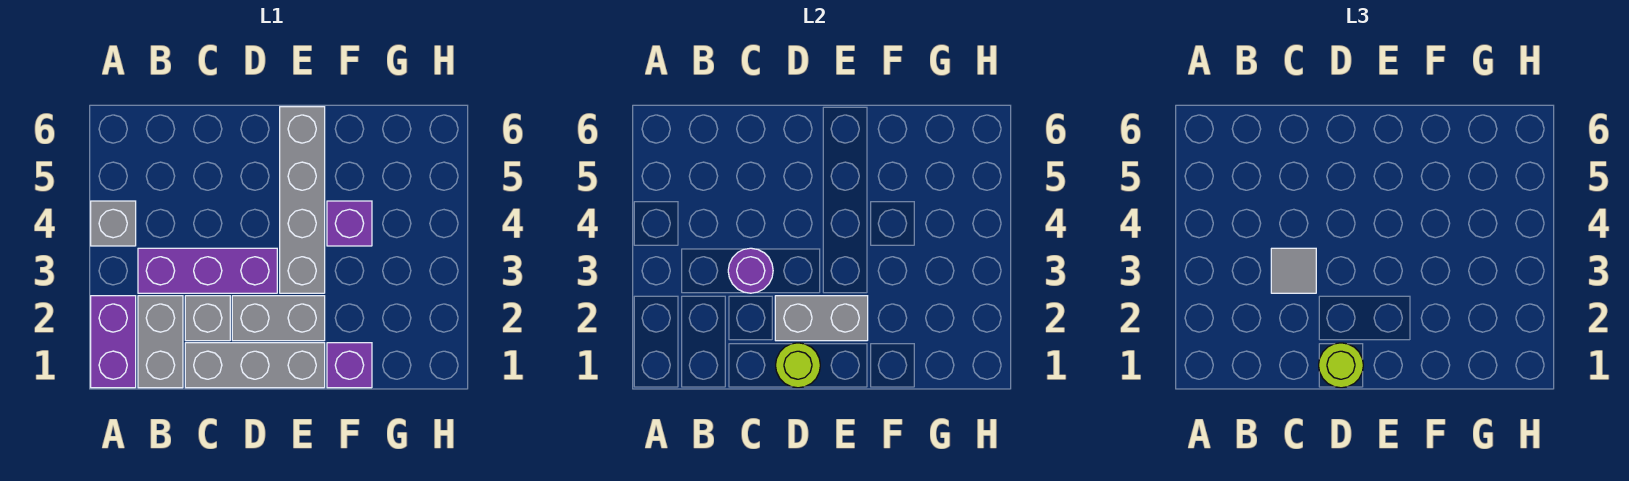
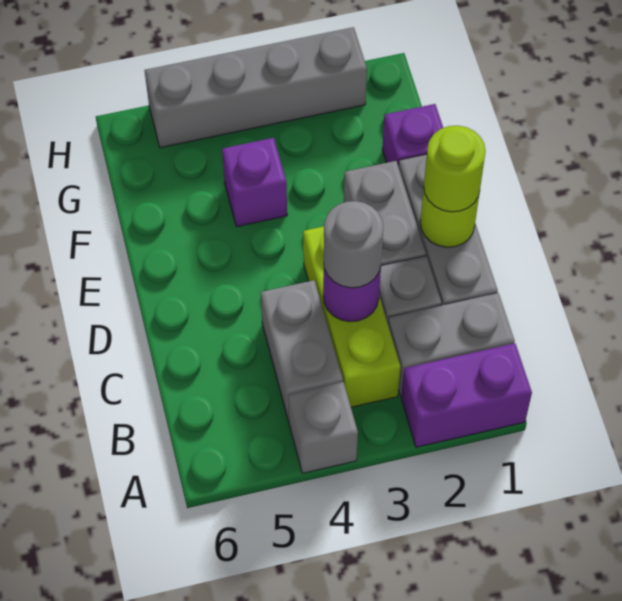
purple brick B3:D3 level 1 -> lime brick B3:D3 level 1
grey tile C3 level 3 -> grey round brick C3 level 3
grey brick D2:E2 level 2 -> grey brick B4:C4 level 1
grey brick E3:E6 level 1 -> grey brick H2:H5 level 1

